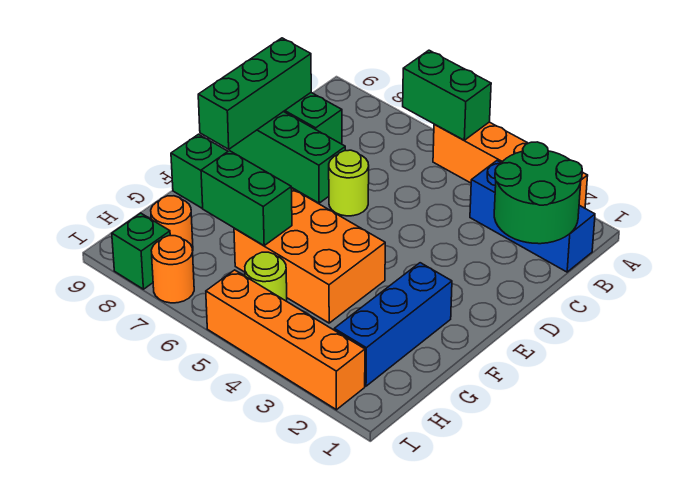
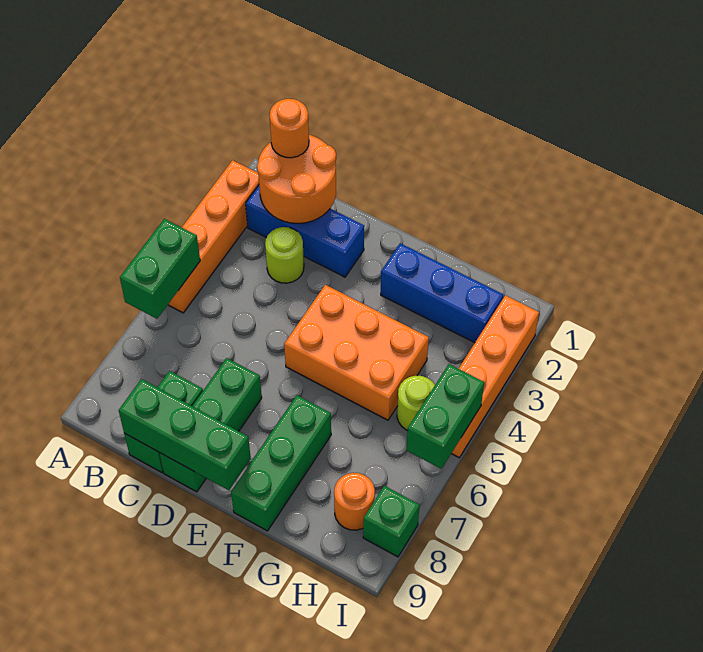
blue brick B1:B3 level 1 -> blue brick B2:D2 level 1
green round brick B1:C2 level 2 -> orange round brick B1:C2 level 2
lime round brick D6 level 1 -> lime round brick C3 level 1
orange brick F4:G6 level 1 -> orange brick E4:G5 level 1
green brick G6:G7 level 2 -> green brick I5:I6 level 2
orange round brick I7 level 1 -> orange round brick B1 level 3

